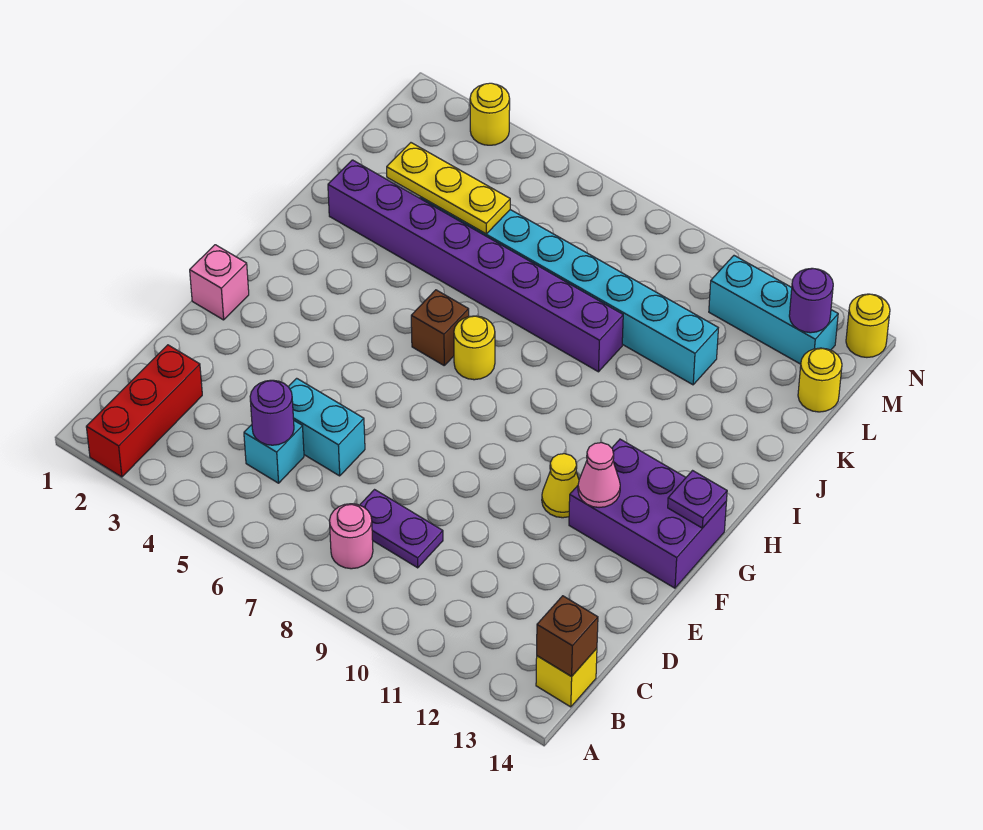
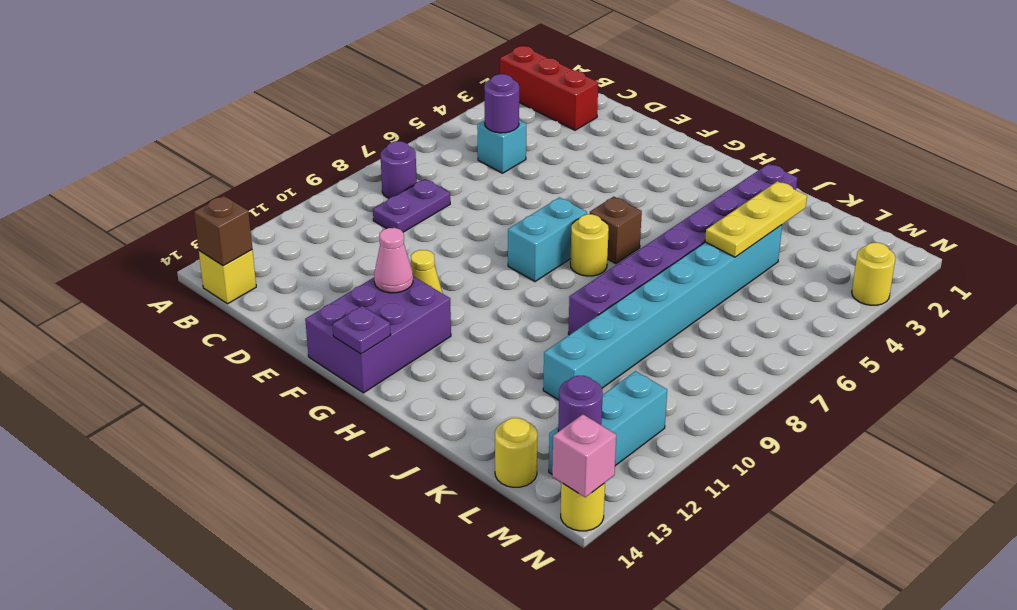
pink round brick B8 level 1 -> purple round brick B8 level 1
cyan brick D5:D6 level 1 -> cyan brick G7:G8 level 1
pink brick F1 level 1 -> pink brick N14 level 2

